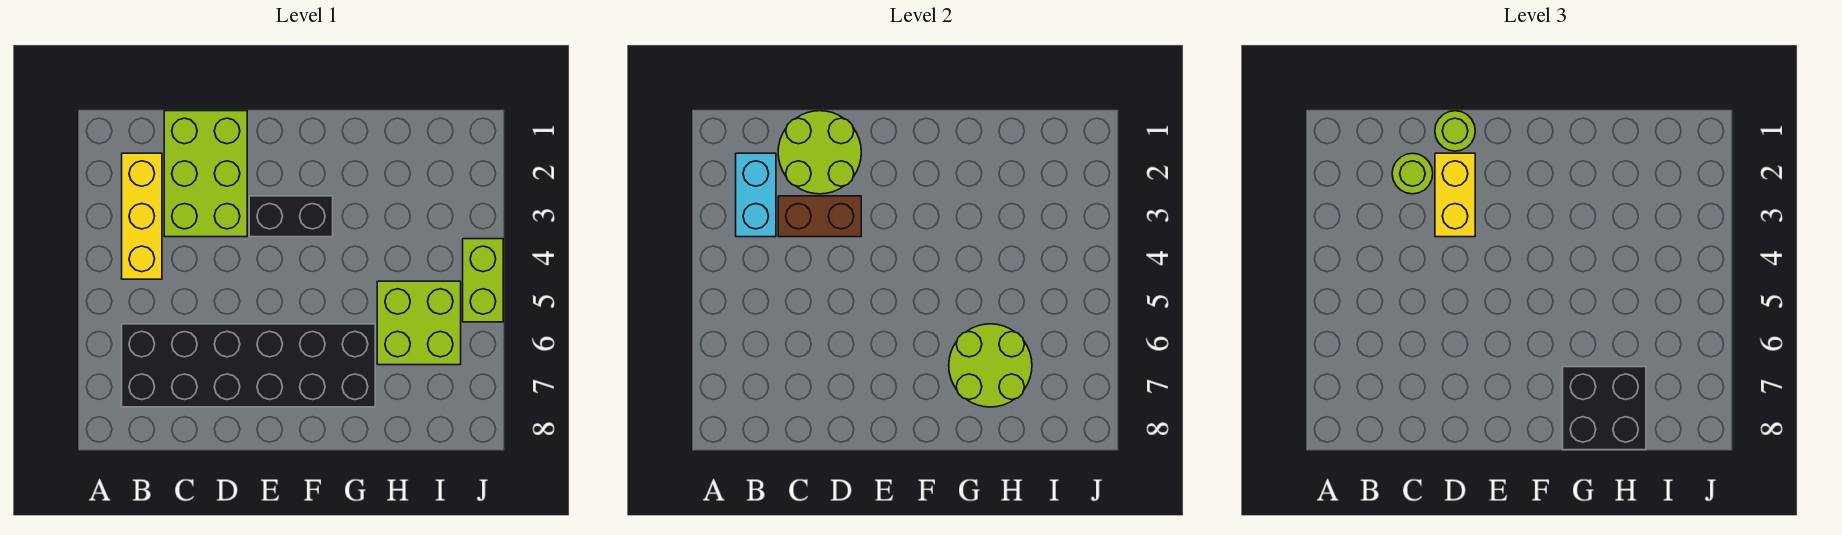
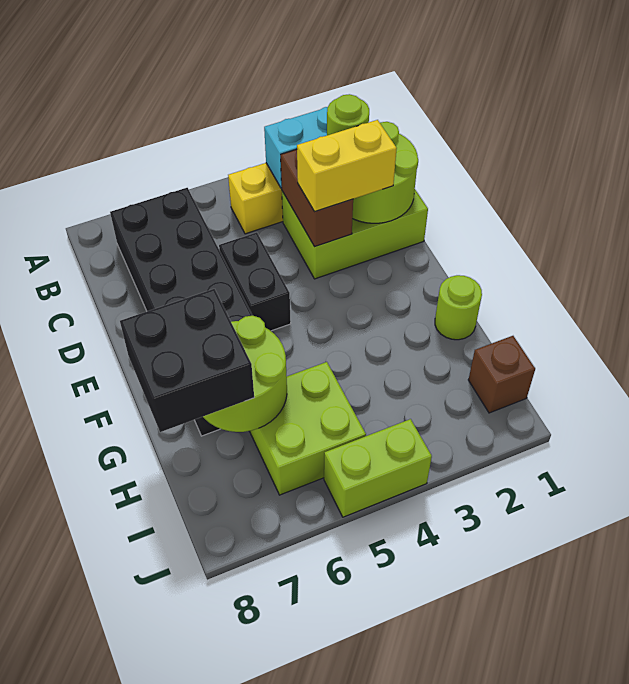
lime round brick D1 level 3 -> lime round brick G1 level 1
black brick E3:F3 level 1 -> black brick D5:E5 level 1
none -> brown brick I1 level 1

